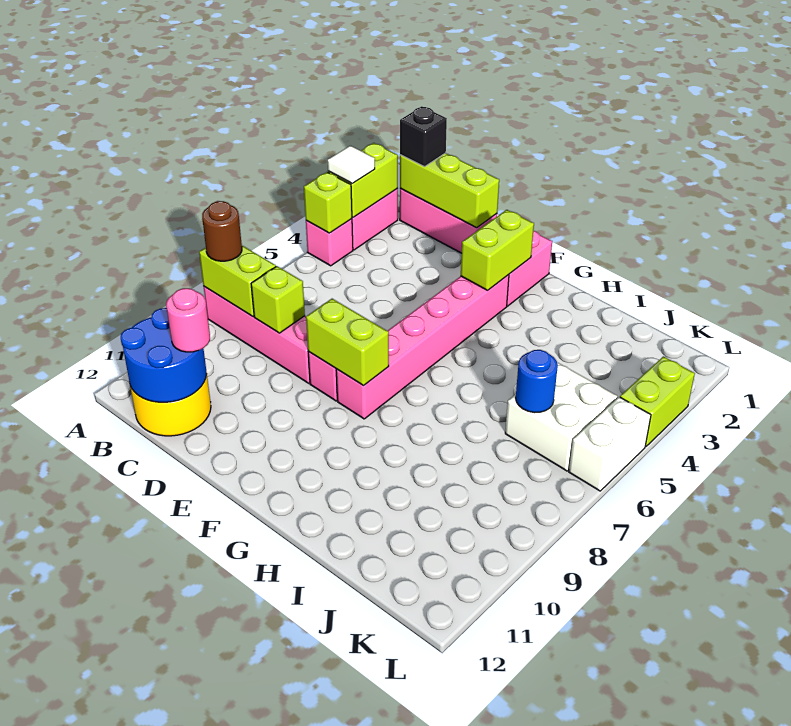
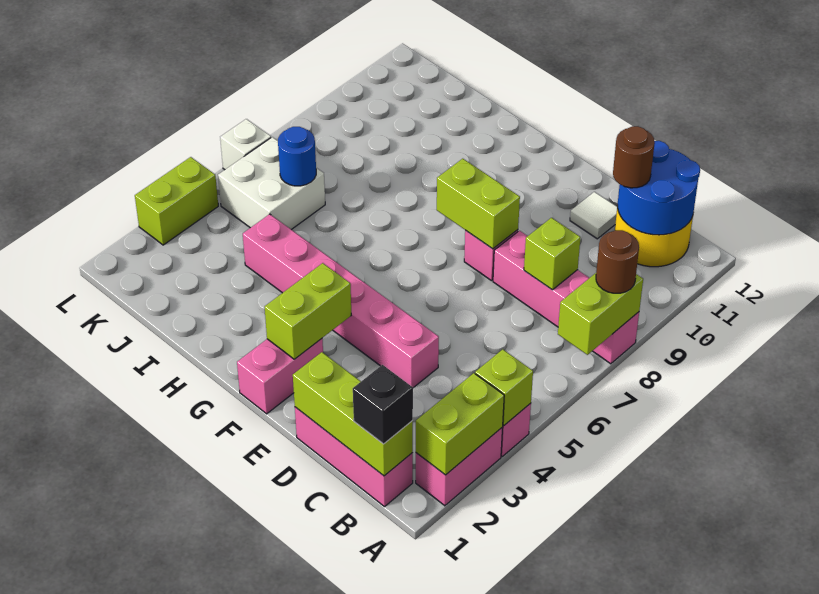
white tile A3 level 3 -> white tile D11 level 1
lime brick A8:B8 level 2 -> lime brick A7:A8 level 2
pink round brick C11 level 3 -> brown round brick C11 level 3
pink brick F3:F8 level 1 -> pink brick D4:I4 level 1
white brick L5:L6 level 1 -> white brick L6 level 1

